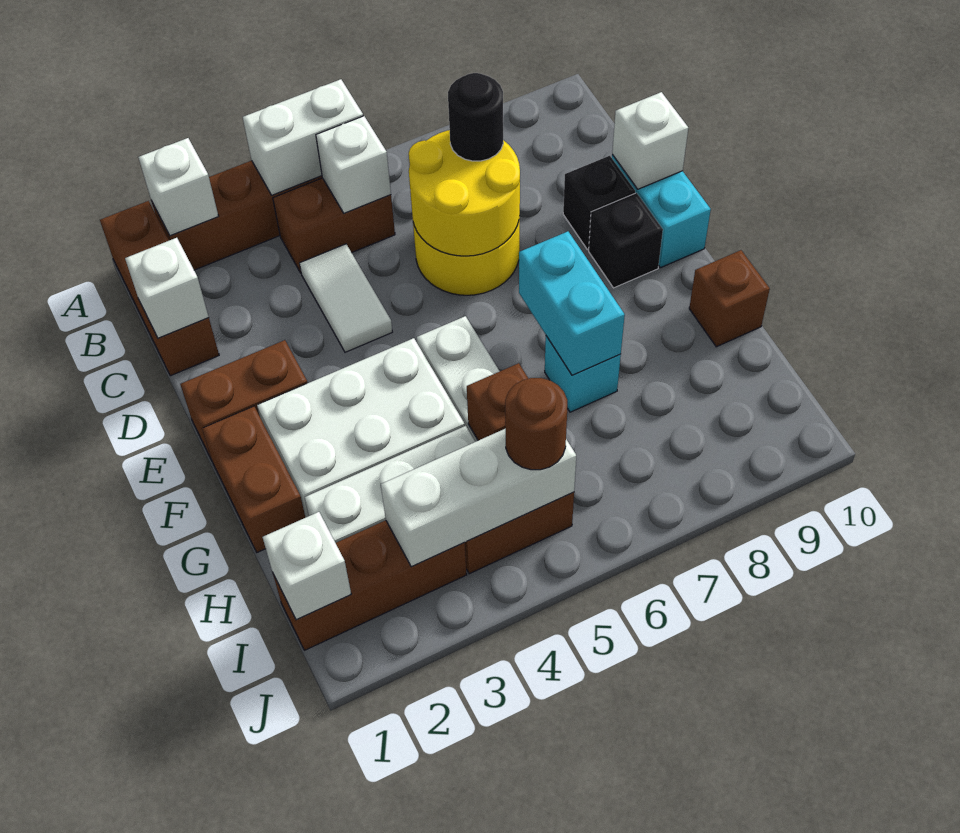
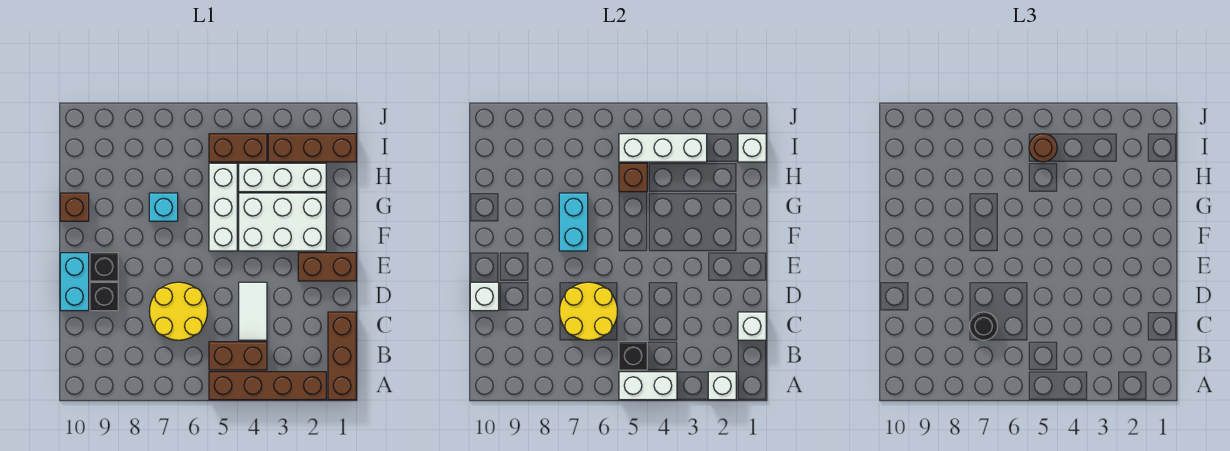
white brick B5 level 2 -> black brick B5 level 2
brown brick F1:G1 level 1 -> none

